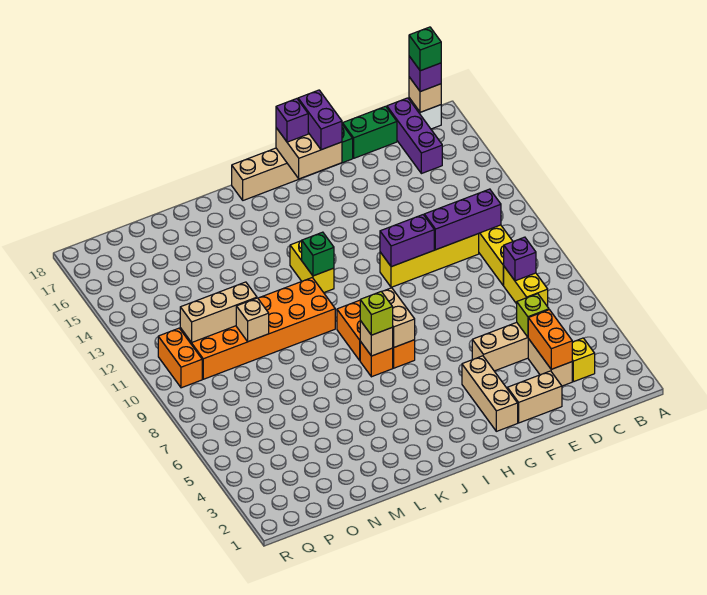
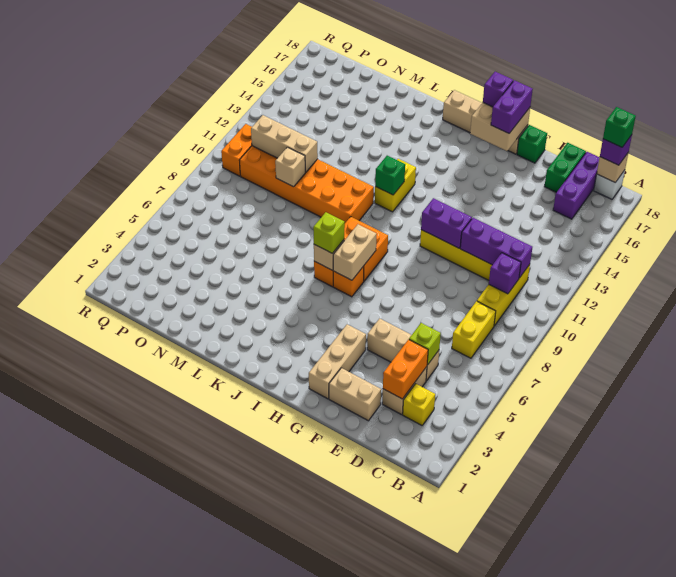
purple brick C8 level 2 -> purple brick C10 level 2
green brick D18:E18 level 1 -> green brick D17:D18 level 1

